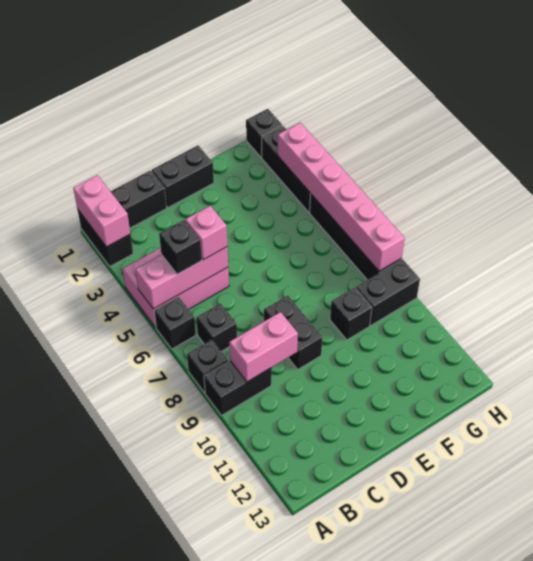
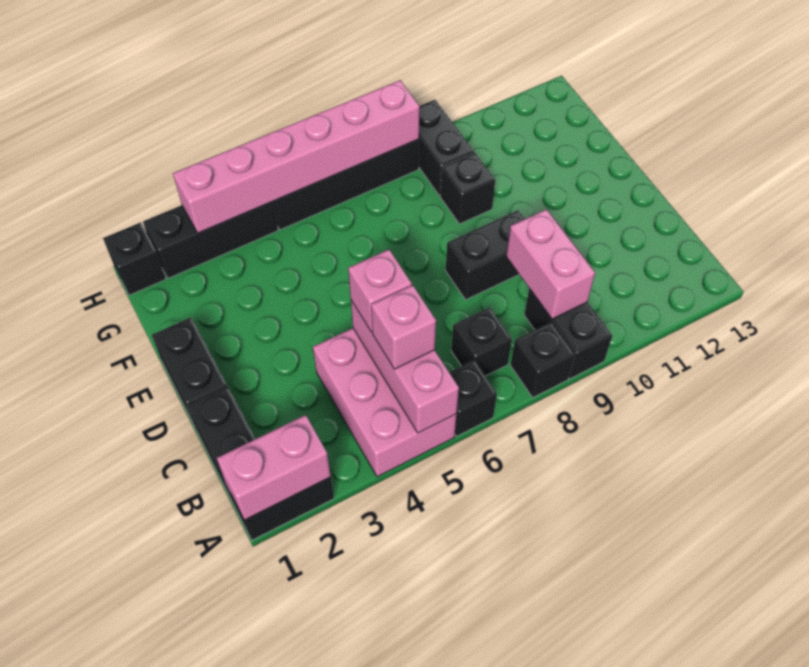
black brick B5 level 3 -> pink brick B5 level 3

